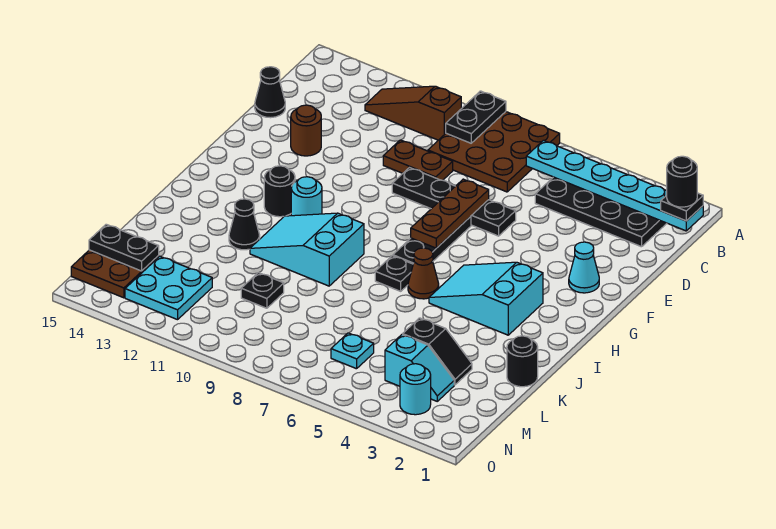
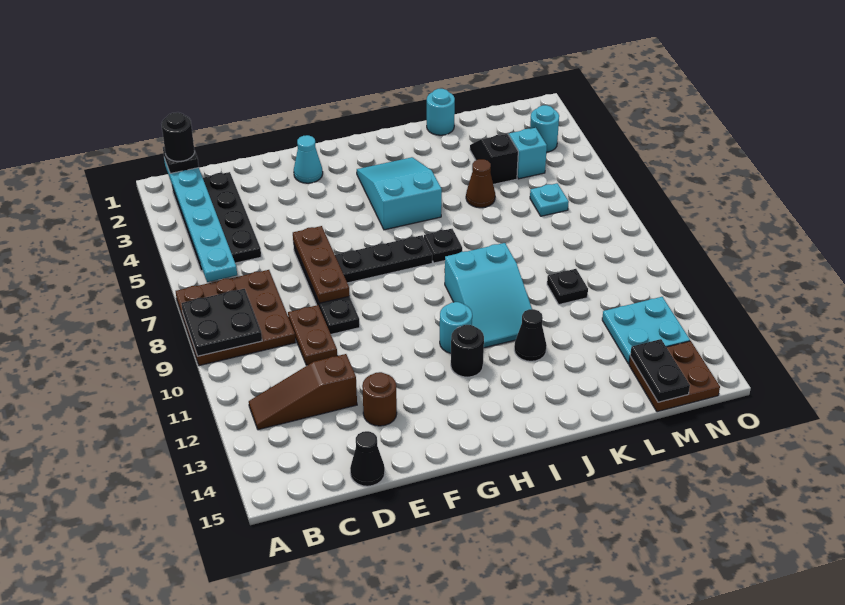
black plate A9:B9 level 2 -> black plate A8:B9 level 2
brown slope B10:B12 level 1 top 10 -> brown slope B12:D12 level 1 top D
brown plate E7:G7 level 2 -> brown plate E6:E8 level 2
cyan slope H3:I5 level 1 top 3 -> cyan slope H3:I5 level 1 top 5
brown cone I6 level 1 -> brown cone K5 level 1
black round brick K1 level 1 -> cyan round brick K1 level 1

